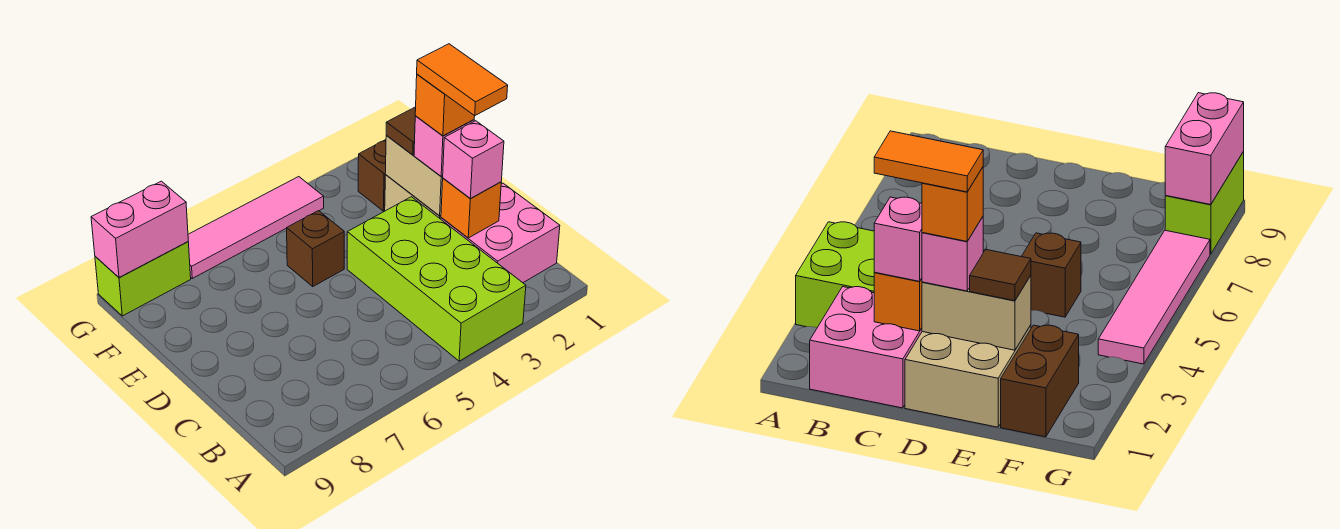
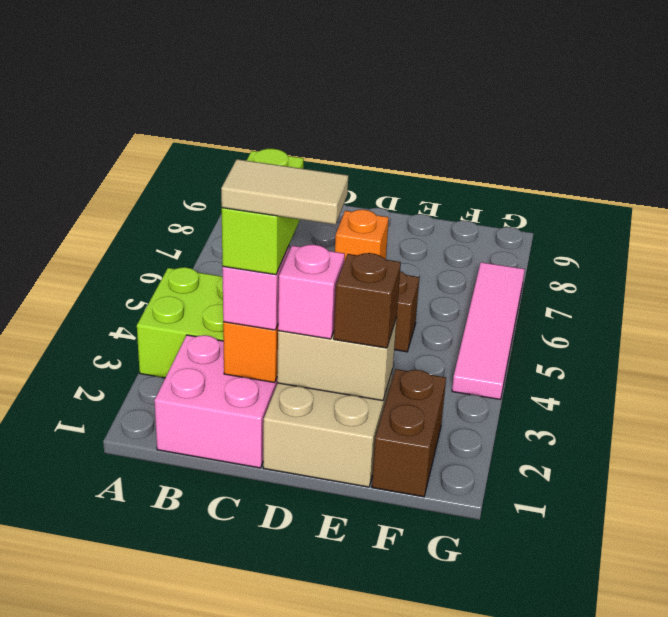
orange tile C2:D2 level 5 -> tan tile C2:D2 level 5
orange brick D2 level 4 -> orange brick D7 level 1
brown tile E2 level 3 -> brown brick E2 level 3
lime brick G8:G9 level 1 -> lime brick C2:C3 level 4
pink brick G8:G9 level 2 -> none

